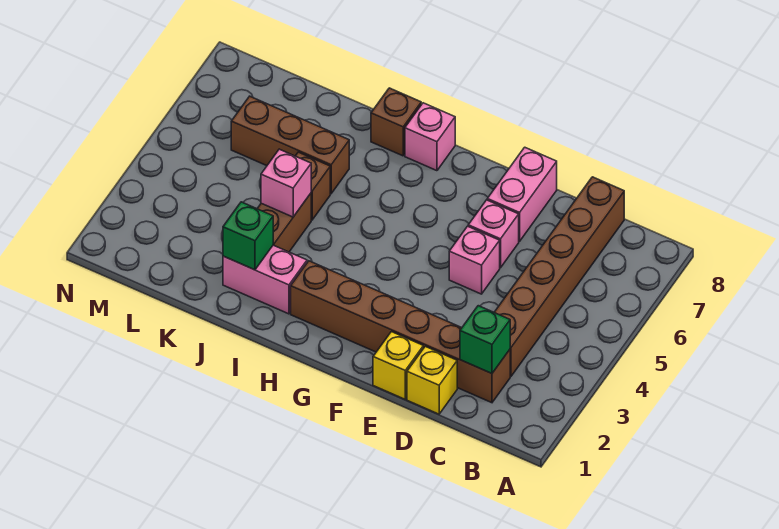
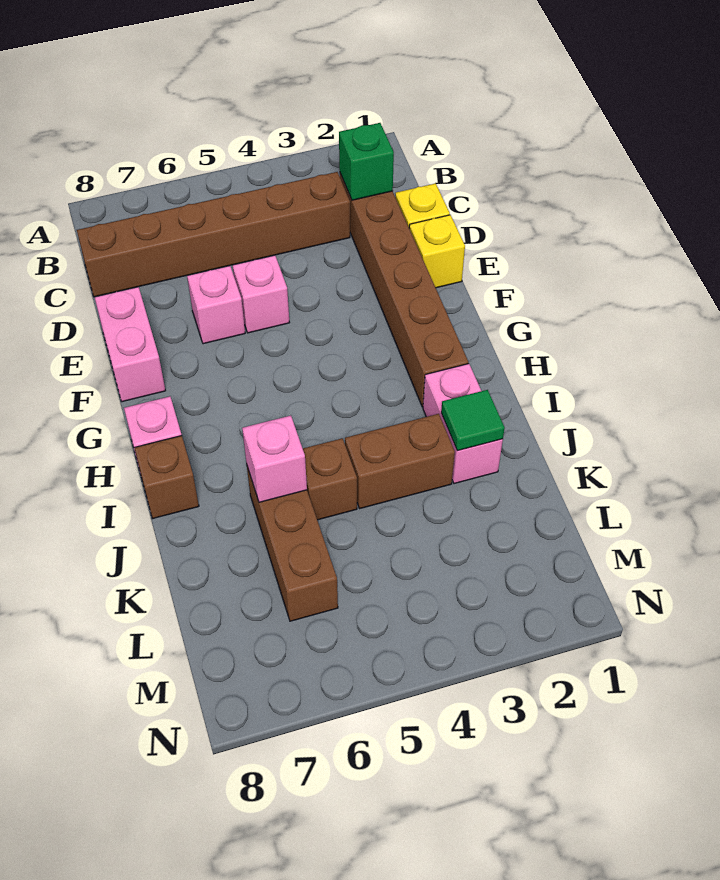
pink brick E7:E8 level 1 -> pink brick E8:F8 level 1
green brick J2 level 2 -> green tile J2 level 2
pink brick J4 level 2 -> pink brick J6 level 2

